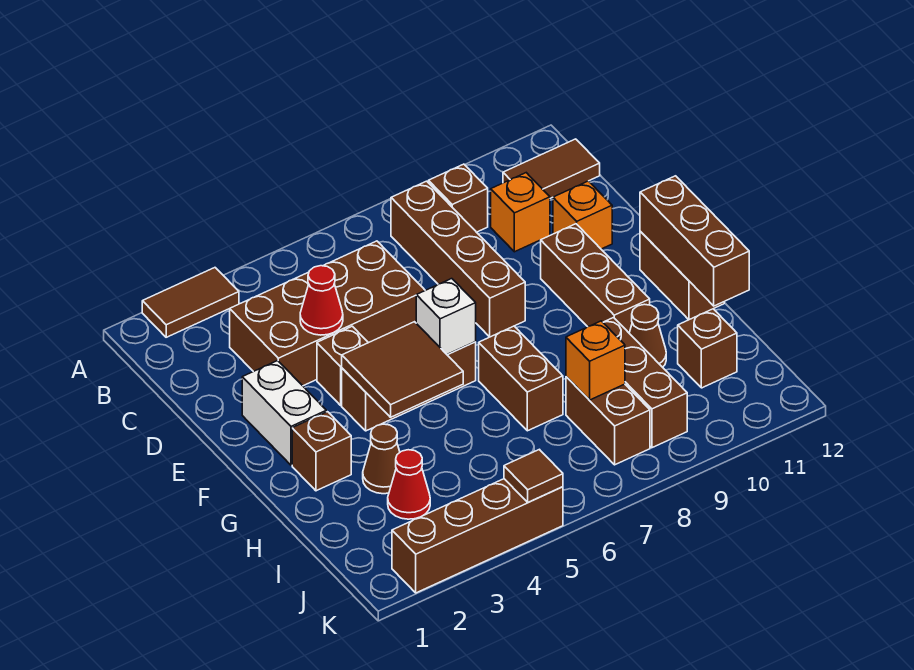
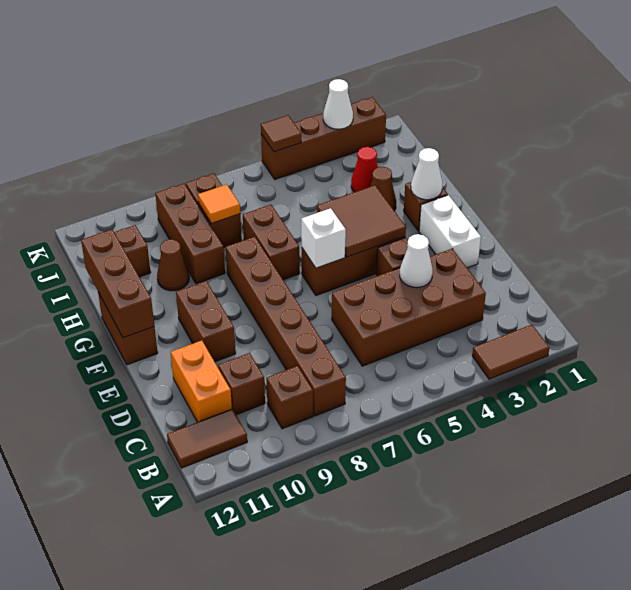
brown brick B8:E8 level 1 -> brown brick B8:G8 level 1
orange brick C10 level 1 -> brown brick C10 level 1
red cone D4 level 2 -> white cone D4 level 2
orange brick D11 level 1 -> orange brick C11:D11 level 1
brown brick E10:G10 level 1 -> brown brick E10:F10 level 1
none -> white cone G2 level 2
orange brick I8 level 2 -> orange tile I8 level 2
none -> white cone K3 level 2

